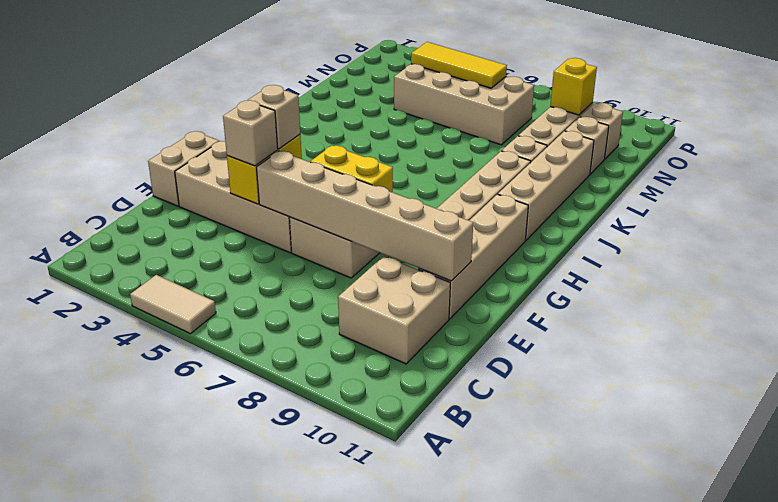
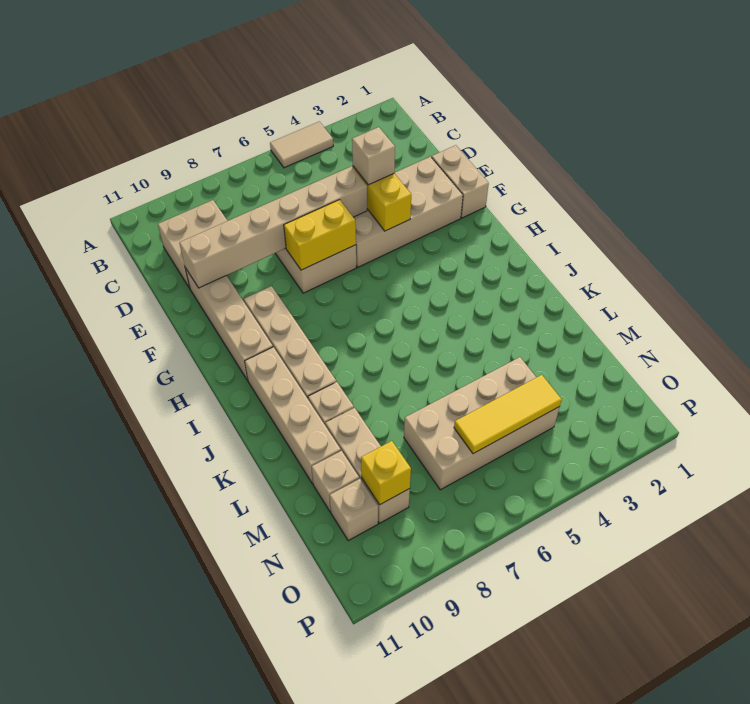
tan brick F4 level 3 -> none

